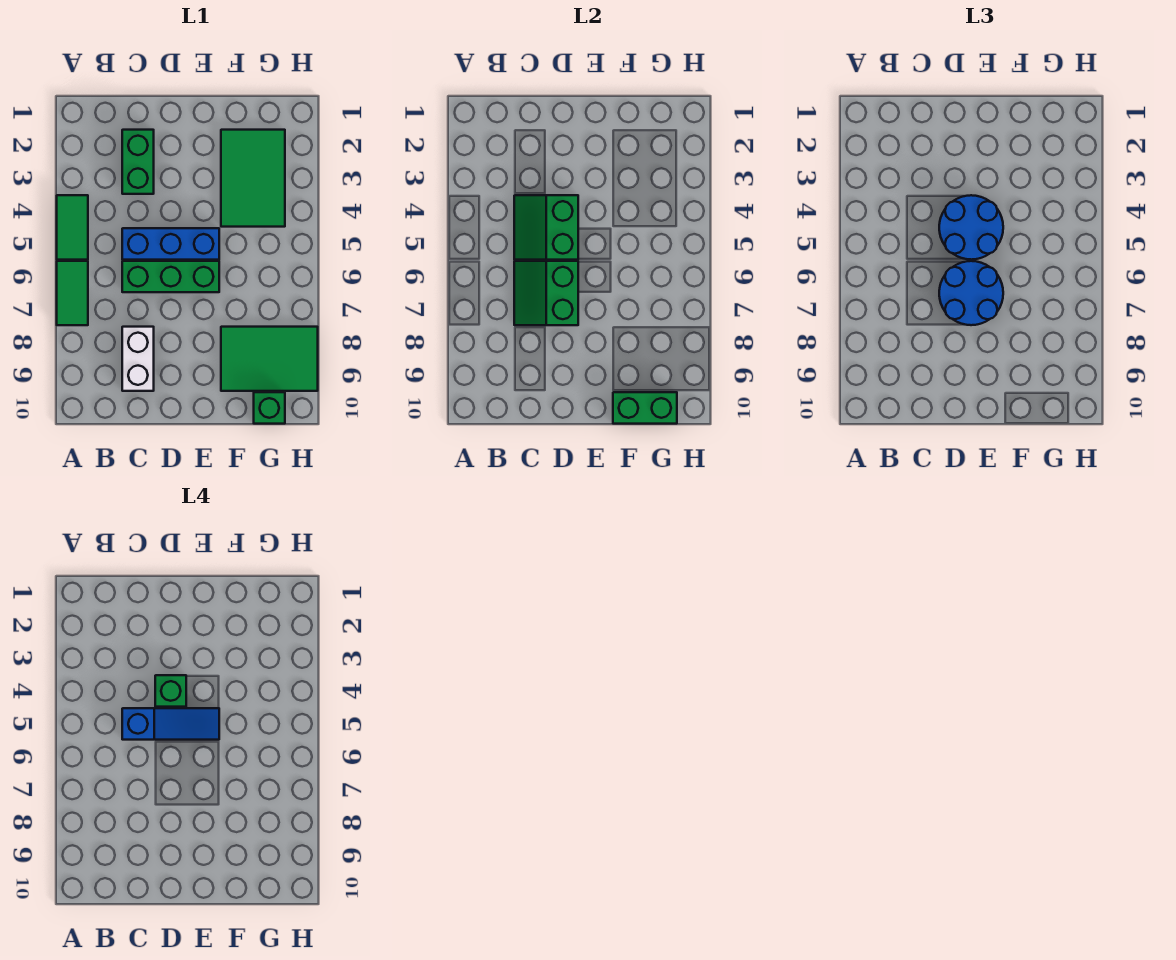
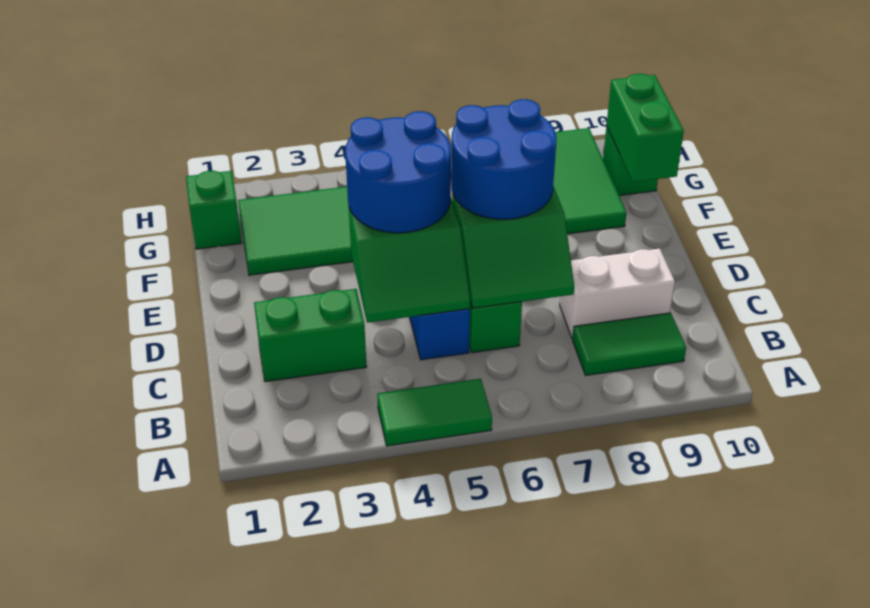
green tile A6:A7 level 1 -> green tile B8:B9 level 1
blue slope C5:E5 level 4 top C -> none
green brick D4 level 4 -> green brick G1 level 1

